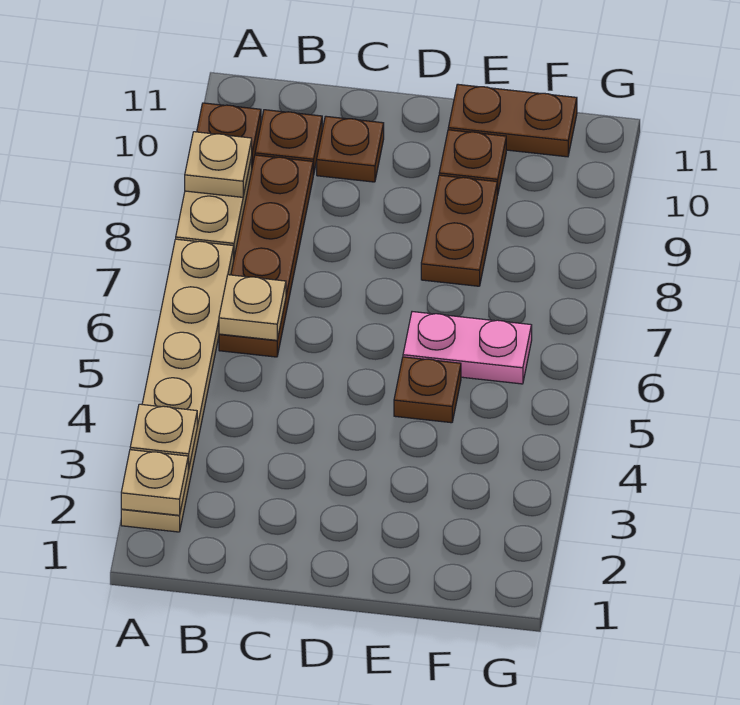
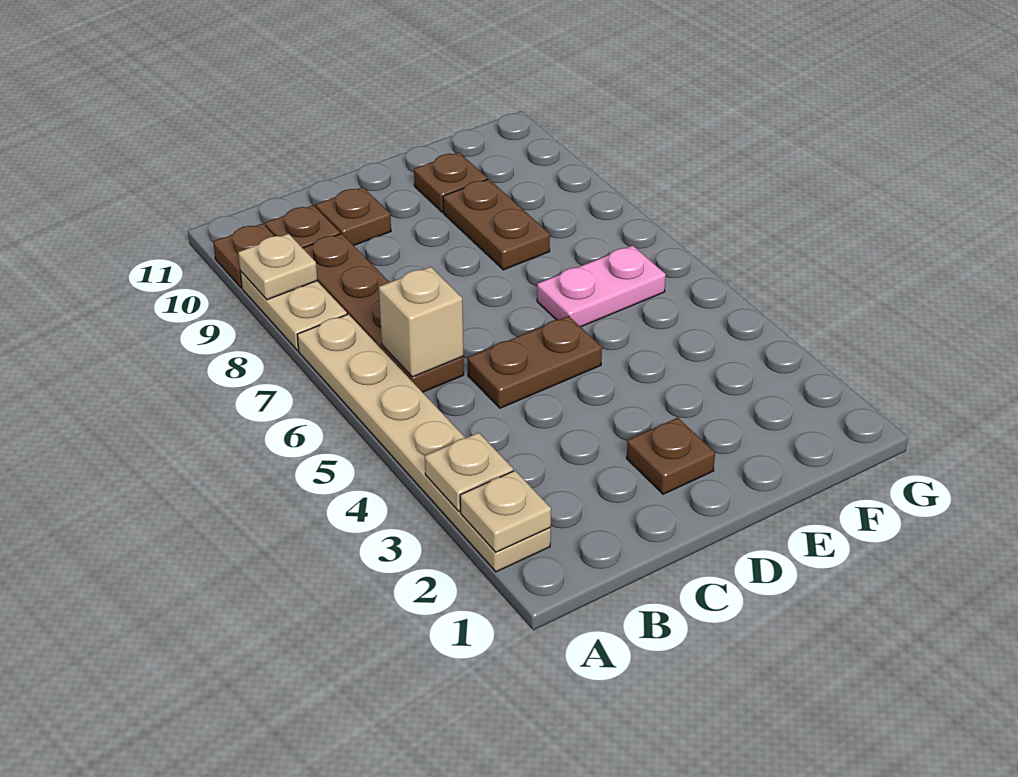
tan plate B6 level 2 -> tan brick B6 level 2
brown plate E5 level 1 -> brown plate D2 level 1
brown plate E11:F11 level 1 -> brown plate C5:D5 level 1

